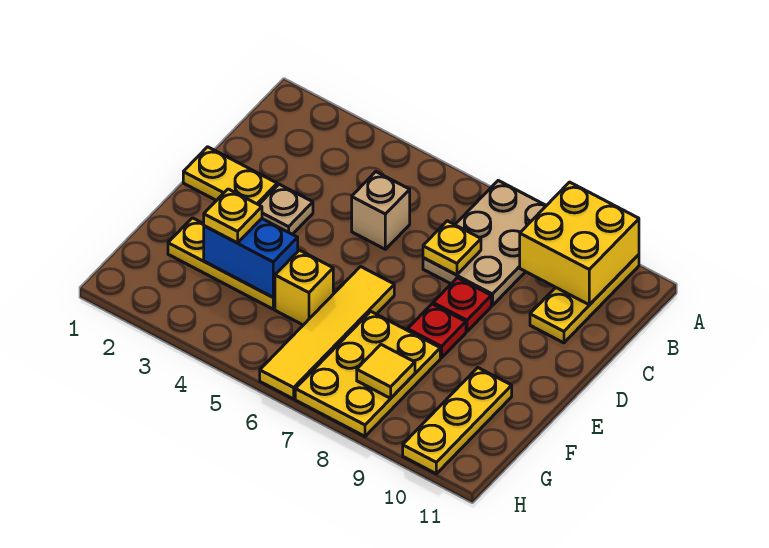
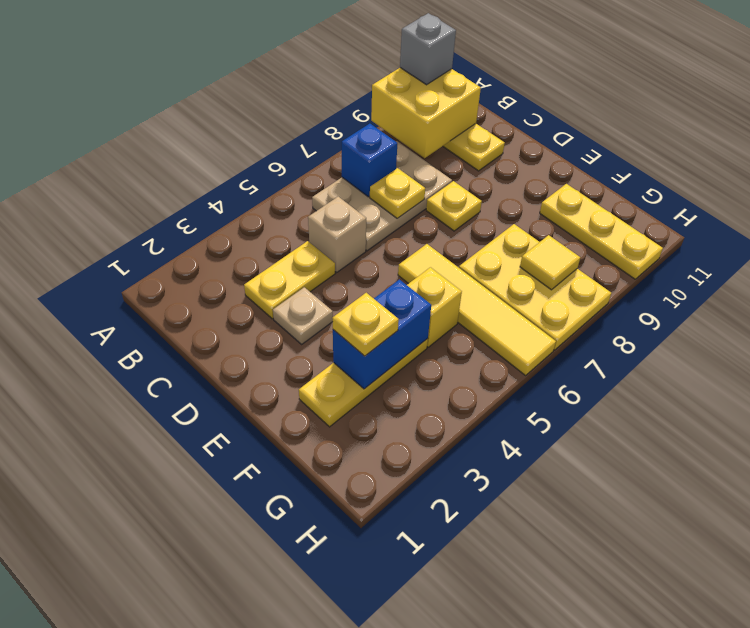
tan plate A7:C8 level 1 -> tan plate B6:C8 level 1
none -> grey brick A10 level 3
none -> blue brick B7 level 2
yellow plate D1:D2 level 1 -> yellow plate C3:C4 level 1
red plate D8 level 1 -> yellow plate D8 level 1
red plate E8 level 1 -> none

